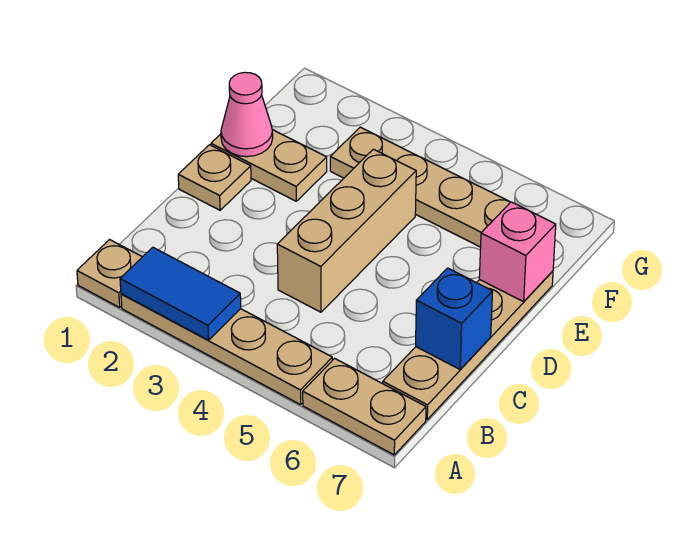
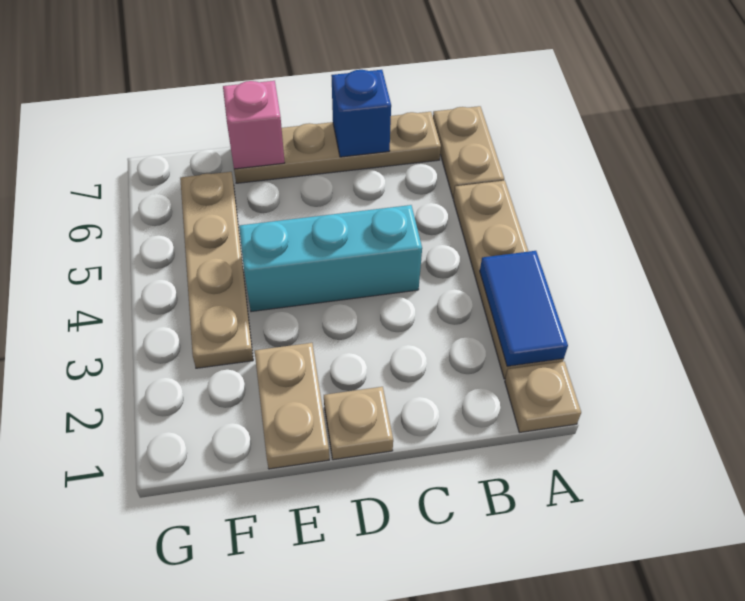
tan brick C4:E4 level 1 -> cyan brick C4:E4 level 1
pink cone E1 level 2 -> none

